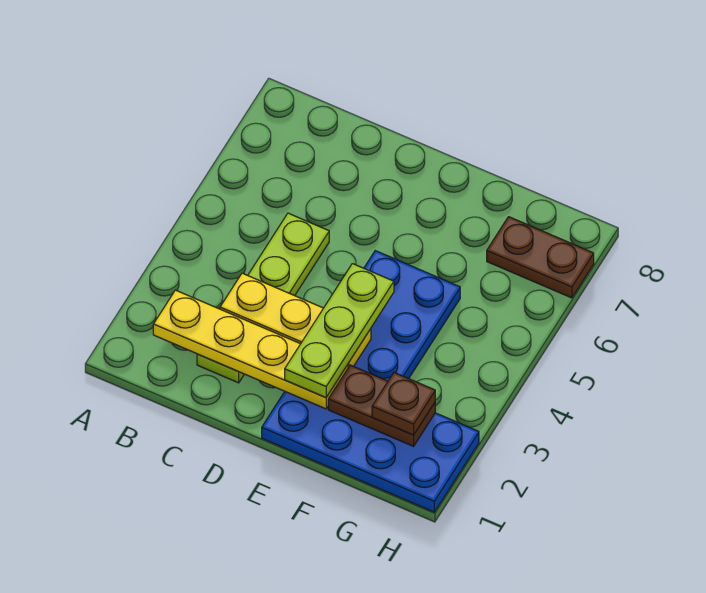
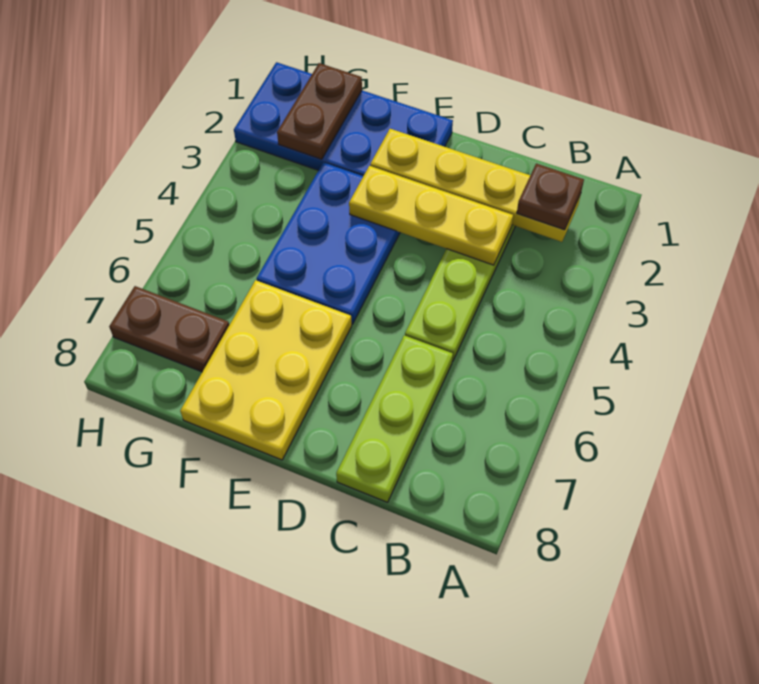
lime plate E2:E4 level 3 -> lime plate C6:C8 level 1
none -> yellow plate E6:F8 level 1
brown plate F2:G2 level 2 -> brown plate G1:G2 level 2
brown plate G2 level 3 -> brown plate B2 level 3

